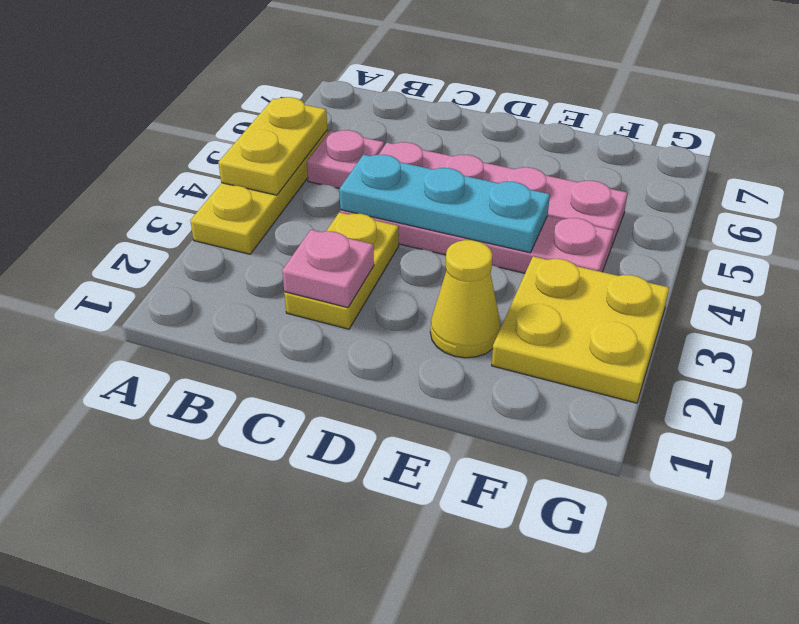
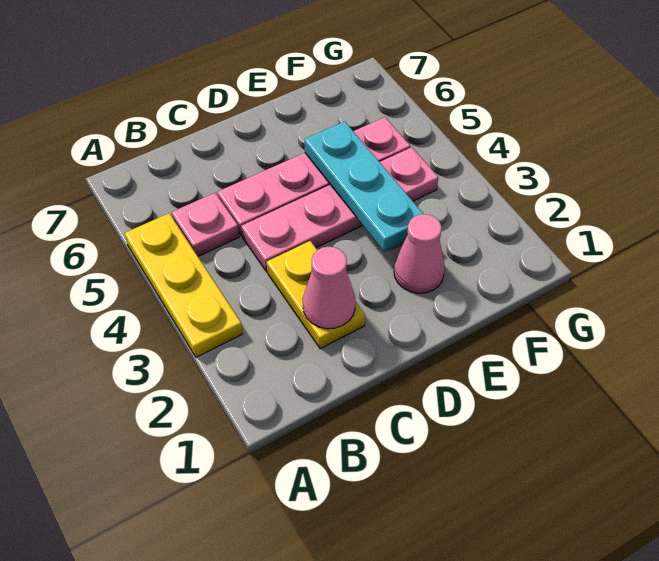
yellow plate A4:A5 level 2 -> none
pink plate C2 level 2 -> pink cone C2 level 2
cyan plate C4:E4 level 2 -> cyan plate E3:E5 level 2
yellow cone E2 level 1 -> pink cone E2 level 1
yellow plate F2:G3 level 1 -> none

